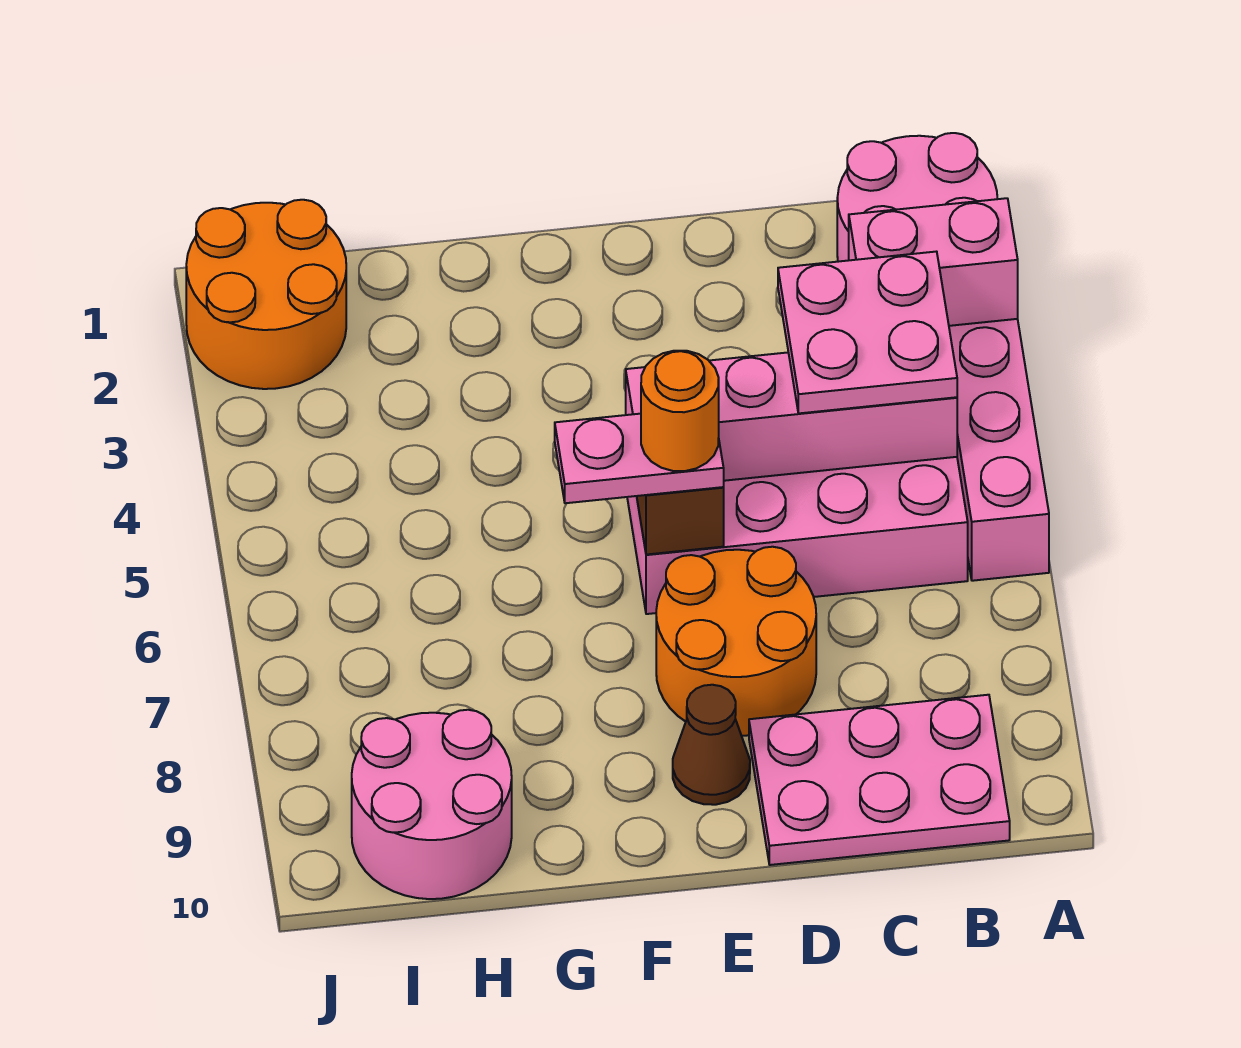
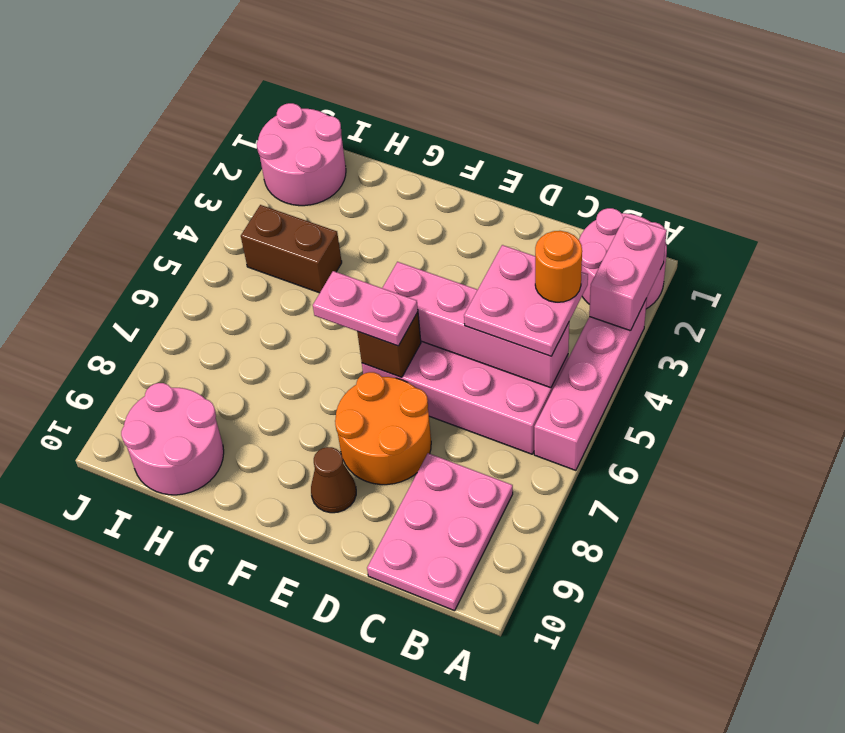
pink brick A3:B3 level 2 -> pink brick A2:A3 level 2
pink plate B9:D10 level 1 -> pink plate B8:C10 level 1
orange round brick E6 level 4 -> orange round brick B4 level 4
none -> brown brick H4:I4 level 1
orange round brick I1:J2 level 1 -> pink round brick I1:J2 level 1

